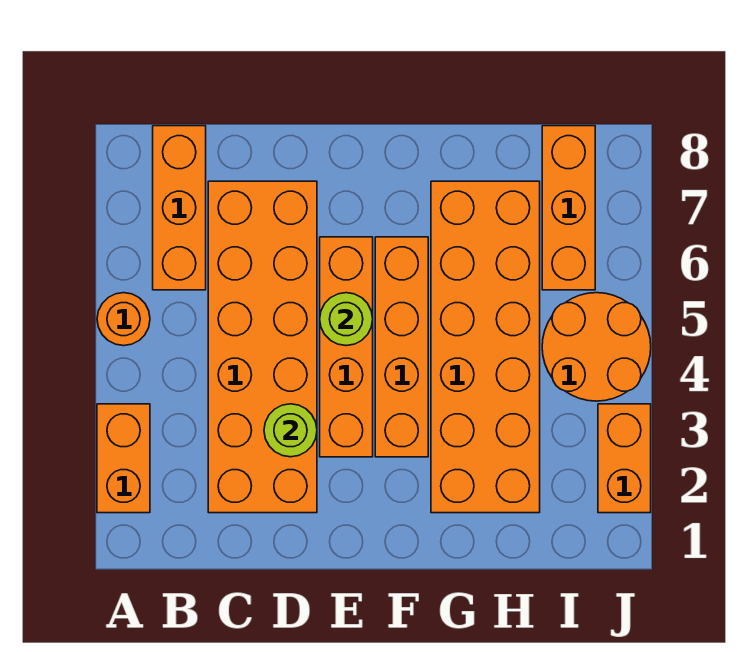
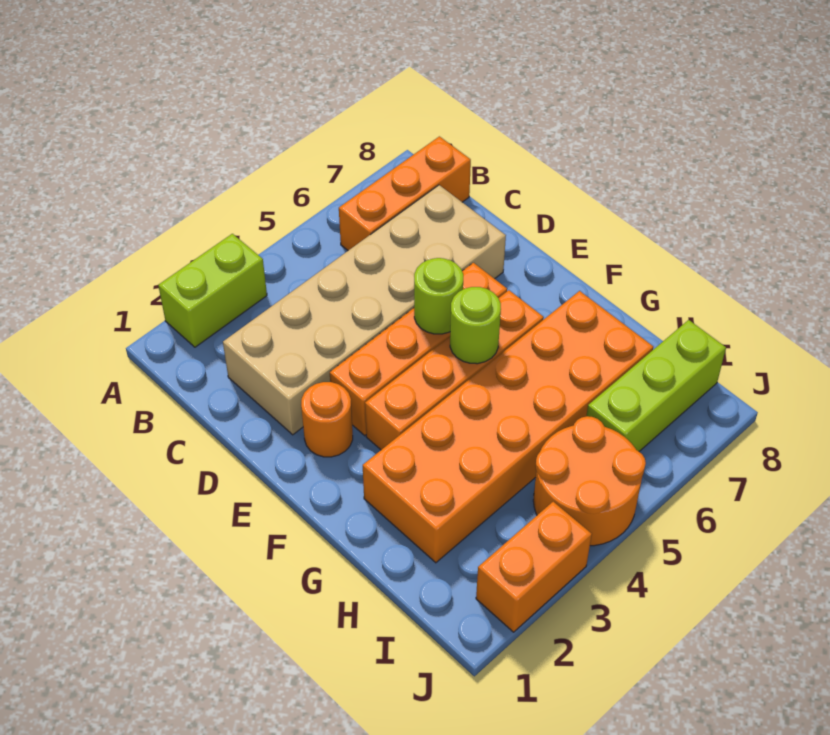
orange brick A2:A3 level 1 -> lime brick A2:A3 level 1
orange round brick A5 level 1 -> orange round brick E2 level 1
orange brick C2:D7 level 1 -> tan brick C2:D7 level 1
lime round brick D3 level 2 -> lime round brick F5 level 2
orange brick I6:I8 level 1 -> lime brick I6:I8 level 1

